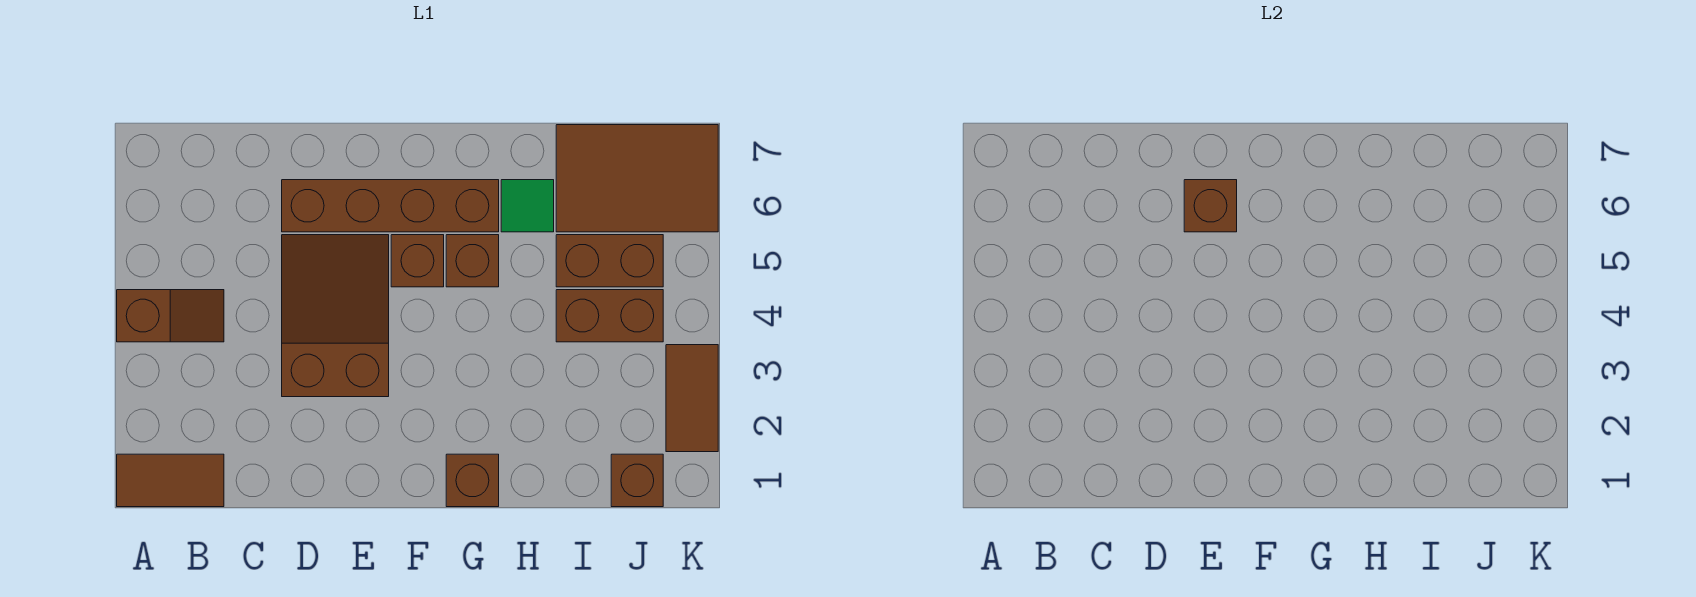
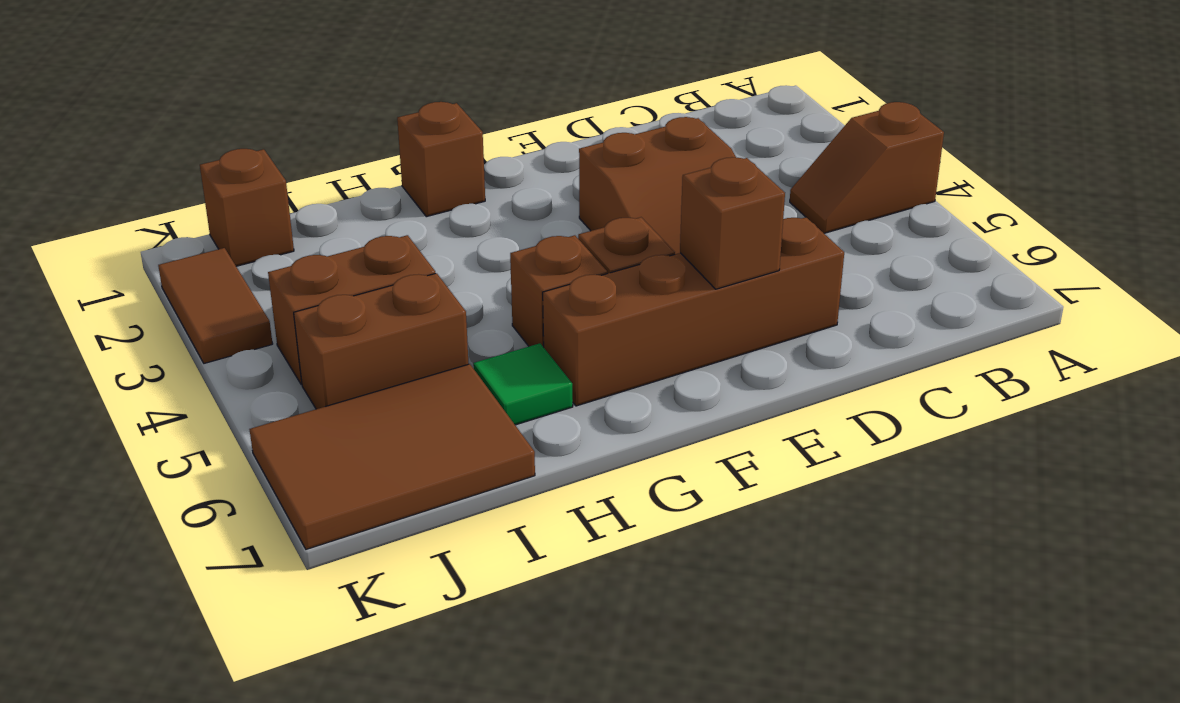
brown tile A1:B1 level 1 -> none

